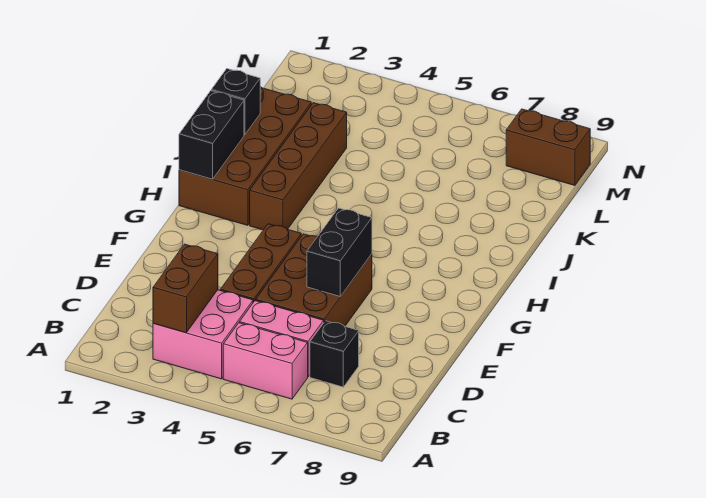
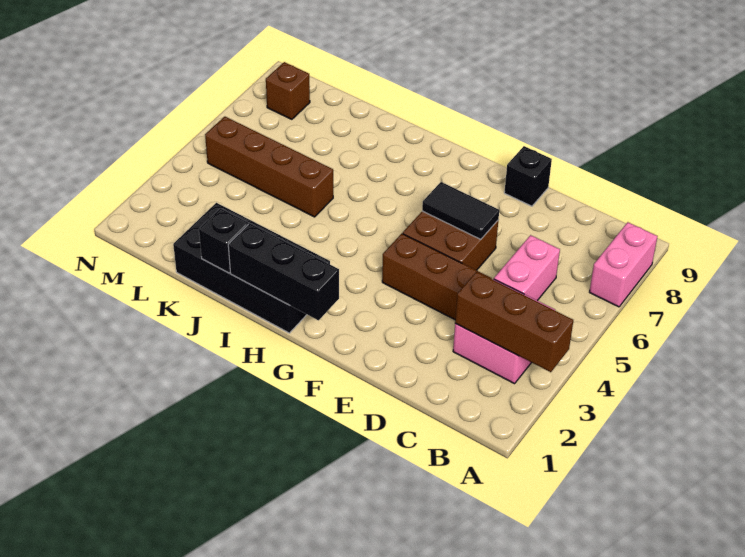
brown brick B3:C3 level 2 -> brown brick A3:C3 level 2
pink brick B5:B6 level 1 -> pink brick A7:A8 level 1
black brick C7 level 1 -> black brick E9 level 1
brown brick D5:F6 level 1 -> brown brick E5:F6 level 1
black brick E6:F6 level 2 -> black tile E6:F6 level 2
brown brick H1:K2 level 1 -> black brick H1:K2 level 1
black brick H1:I1 level 2 -> black brick G1:I1 level 2
brown brick H3:K3 level 1 -> brown brick J5:M5 level 1
brown brick M8:M9 level 1 -> brown brick M8 level 1

